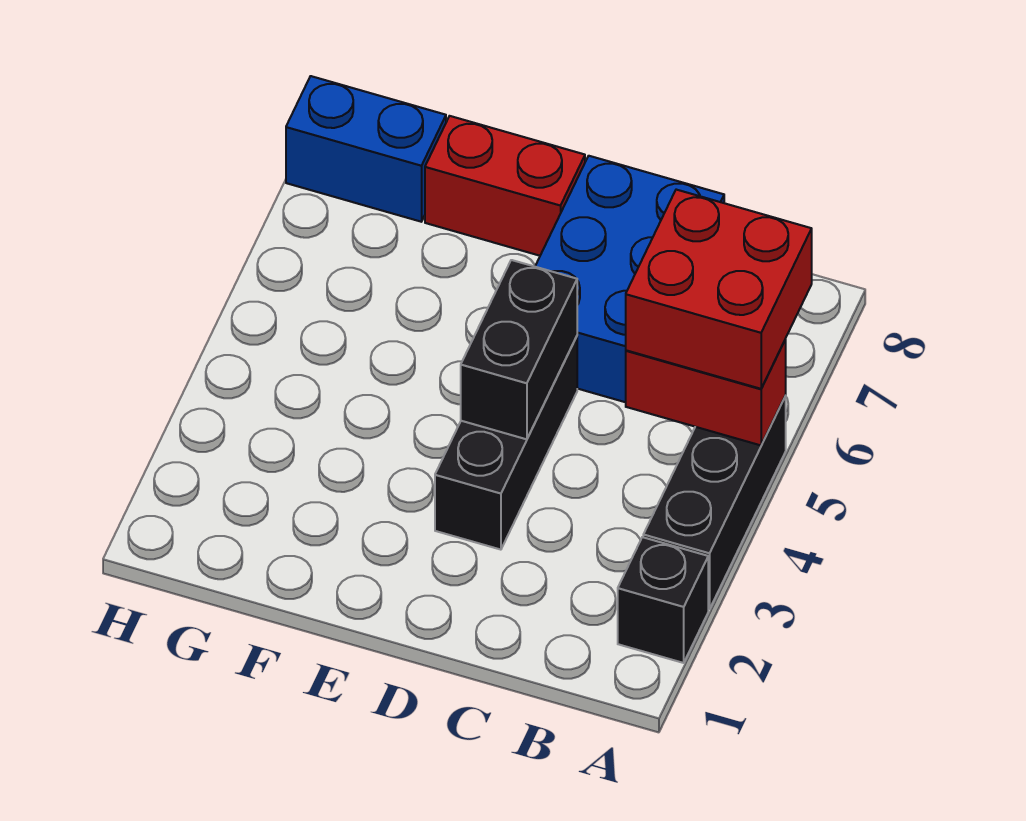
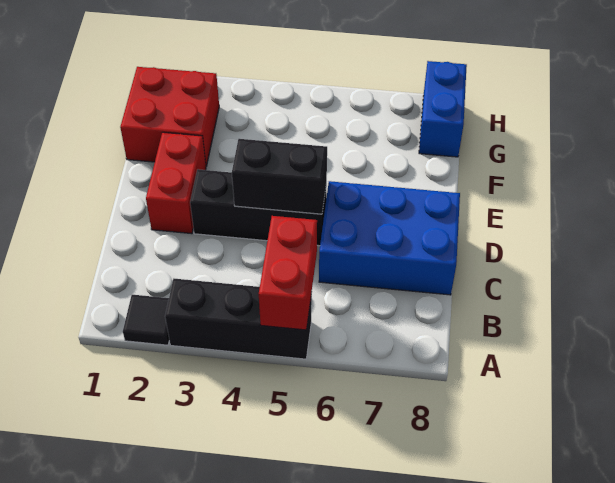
black brick A2 level 1 -> black tile A2 level 1
red brick A5:B6 level 3 -> red brick F1:G2 level 1
red brick E8:F8 level 1 -> red brick D2:E2 level 1

